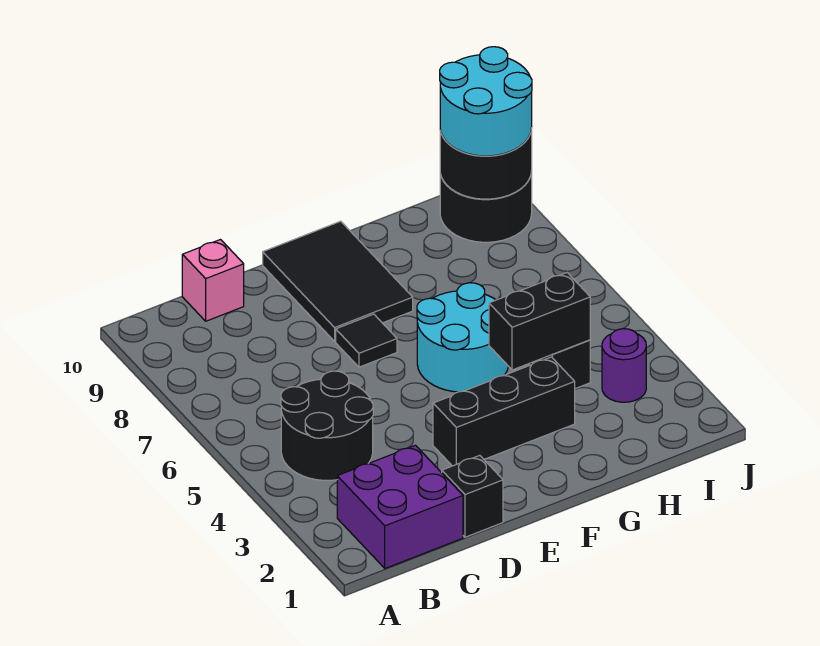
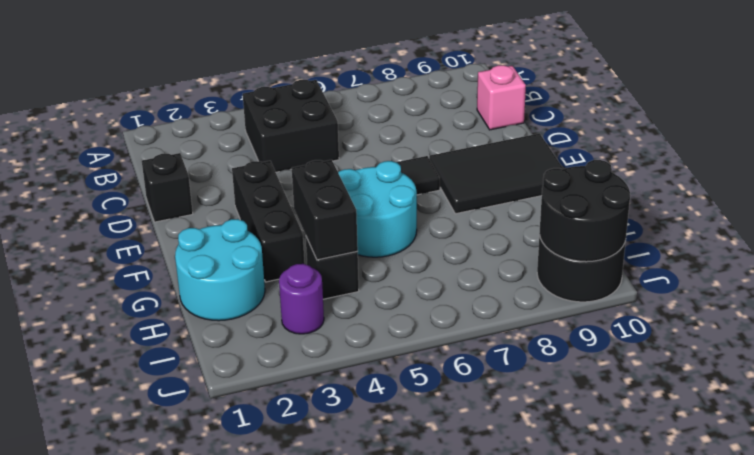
purple brick B1:C2 level 1 -> none
black round brick B4:C5 level 1 -> black brick B4:C5 level 1
cyan round brick I9:J10 level 3 -> cyan round brick G1:H2 level 1

